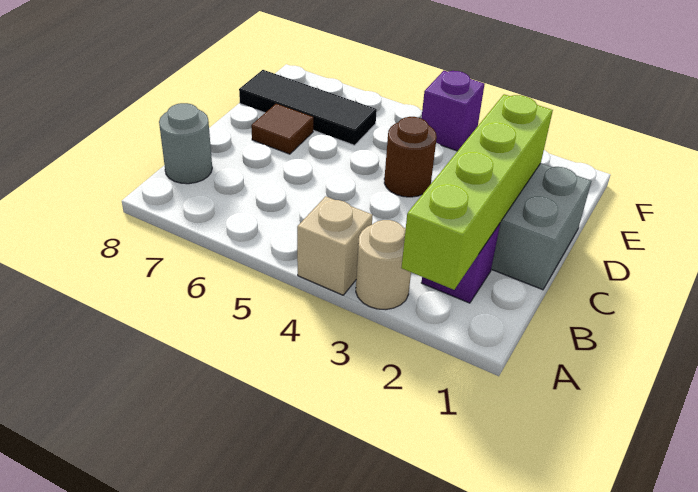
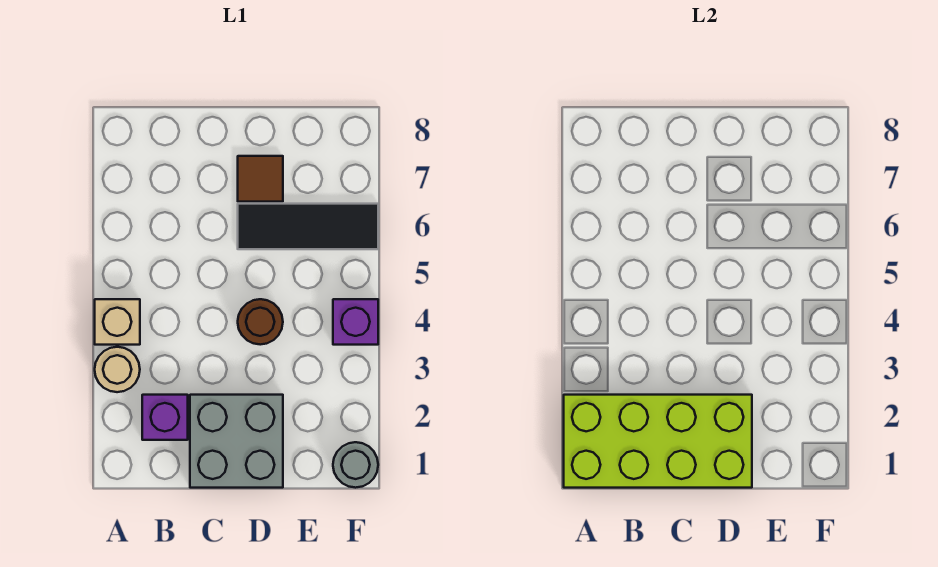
lime brick A2:D2 level 2 -> lime brick A1:D2 level 2
grey round brick B8 level 1 -> grey round brick F1 level 1
black tile E6:E8 level 1 -> black tile D6:F6 level 1

